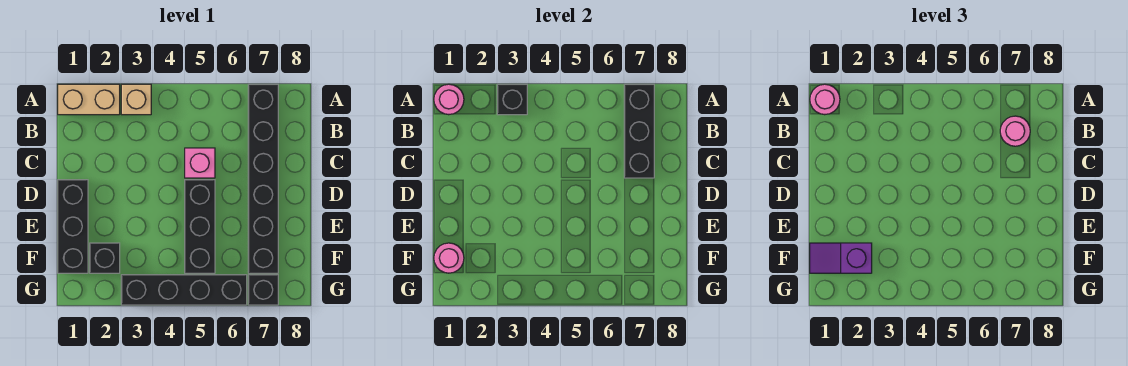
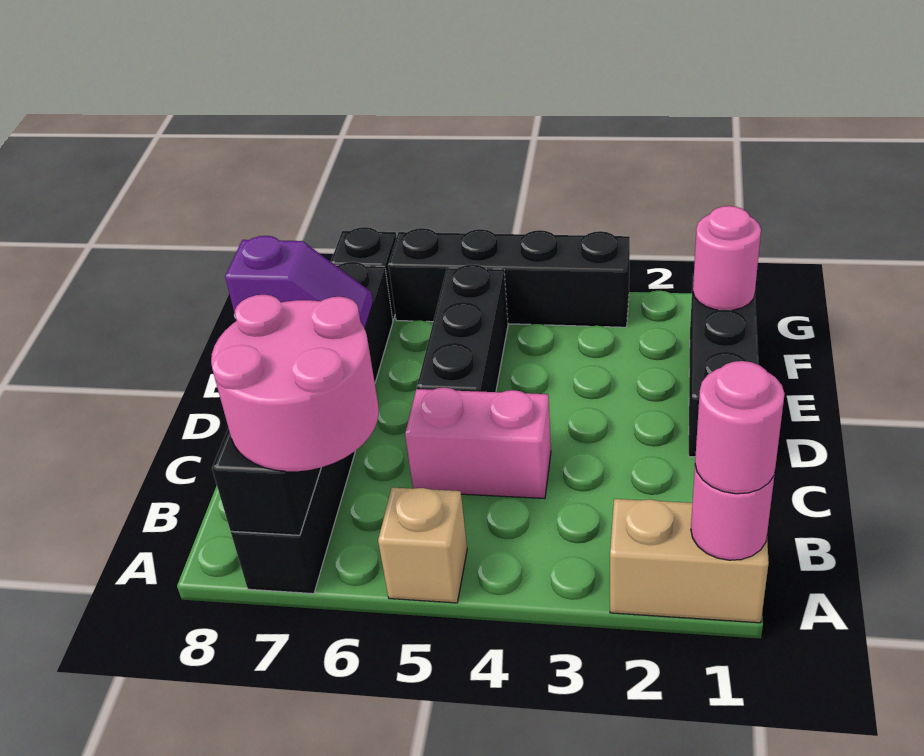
tan brick A3 level 1 -> tan brick A5 level 1
black brick A3 level 2 -> none
pink round brick B7 level 3 -> pink round brick A6:B7 level 3
pink brick C5 level 1 -> pink brick C4:C5 level 1
purple slope F1:F2 level 3 top 2 -> purple slope E7:E8 level 2 top 8
black brick F2 level 1 -> none

